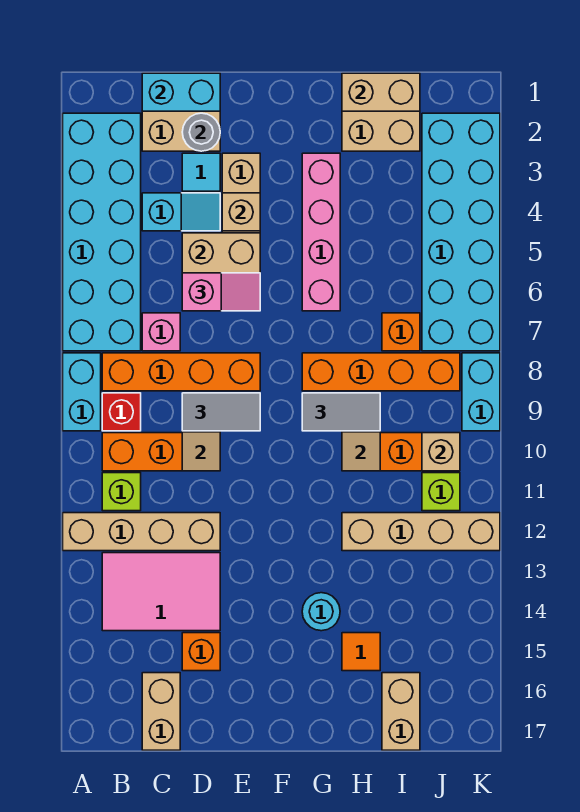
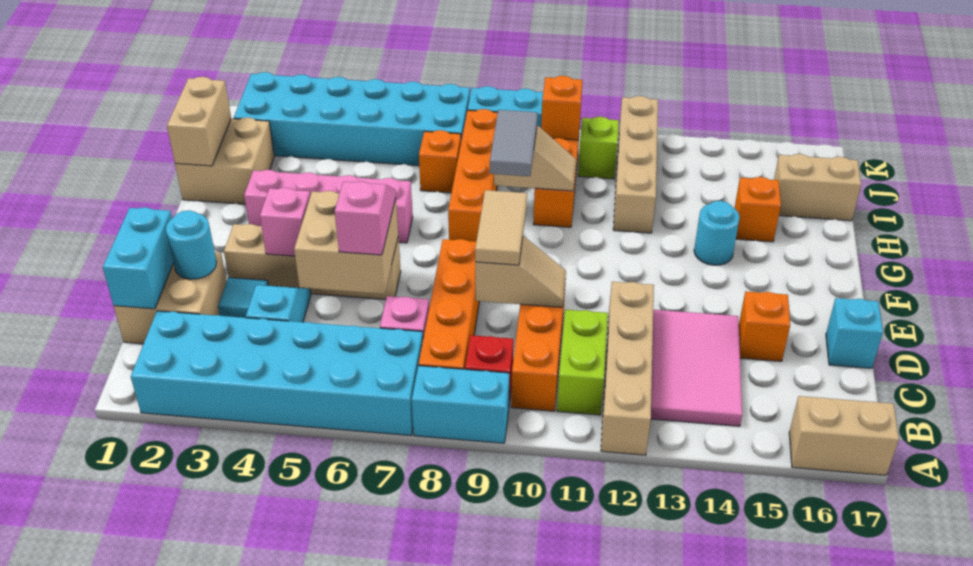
lime brick B11 level 1 -> lime brick B11:C11 level 1
tan brick C16:C17 level 1 -> tan brick A16:A17 level 1
grey round brick D2 level 2 -> cyan round brick D2 level 2
grey tile D9:E9 level 3 -> tan tile D9:E9 level 3
none -> cyan brick D17 level 1
tan brick E4 level 2 -> pink brick E4 level 2
orange tile H15 level 1 -> orange brick H15 level 1
tan brick J10 level 2 -> orange brick J10 level 2

